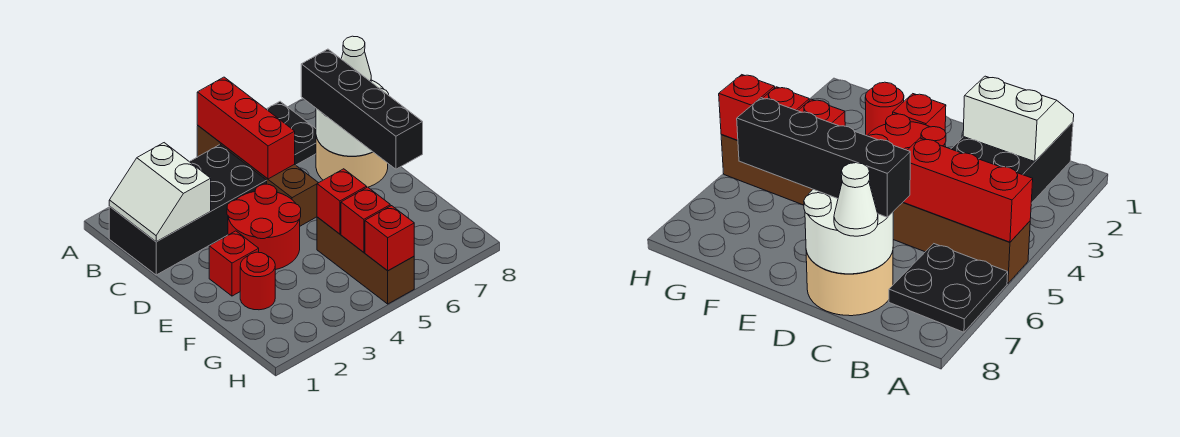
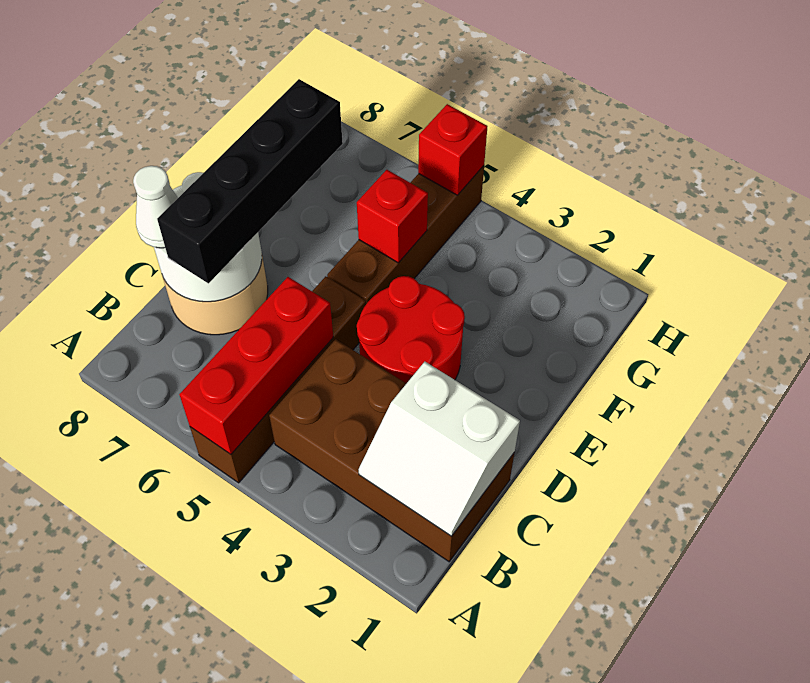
black plate A6:B7 level 1 -> none
black brick B1:C4 level 1 -> brown brick B1:C4 level 1
white slope B1:C2 level 2 top 2 -> white slope B1:C2 level 2 top C
red brick E2 level 1 -> none
red round brick F2 level 1 -> none
brown brick F5:H5 level 1 -> brown brick E5:H5 level 1
red brick G5 level 2 -> none

